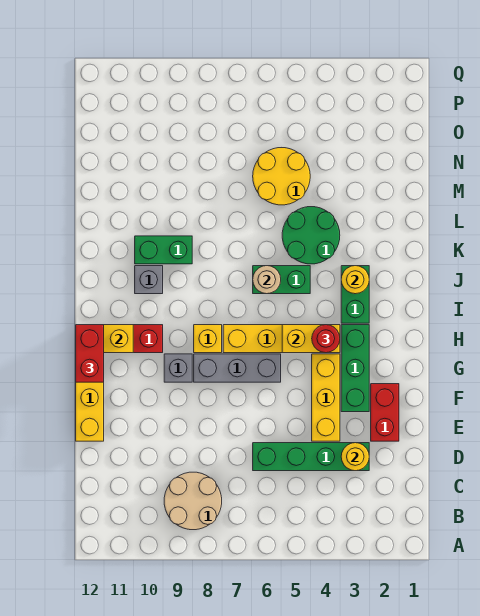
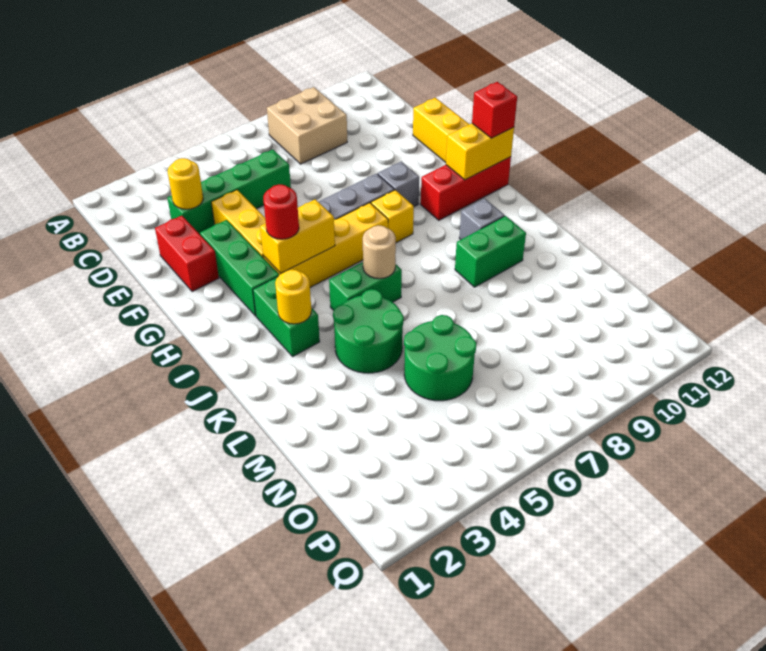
tan round brick B8:C9 level 1 -> tan brick B8:C9 level 1
red brick G12:H12 level 3 -> red brick H12 level 3
yellow round brick M5:N6 level 1 -> green round brick M5:N6 level 1

